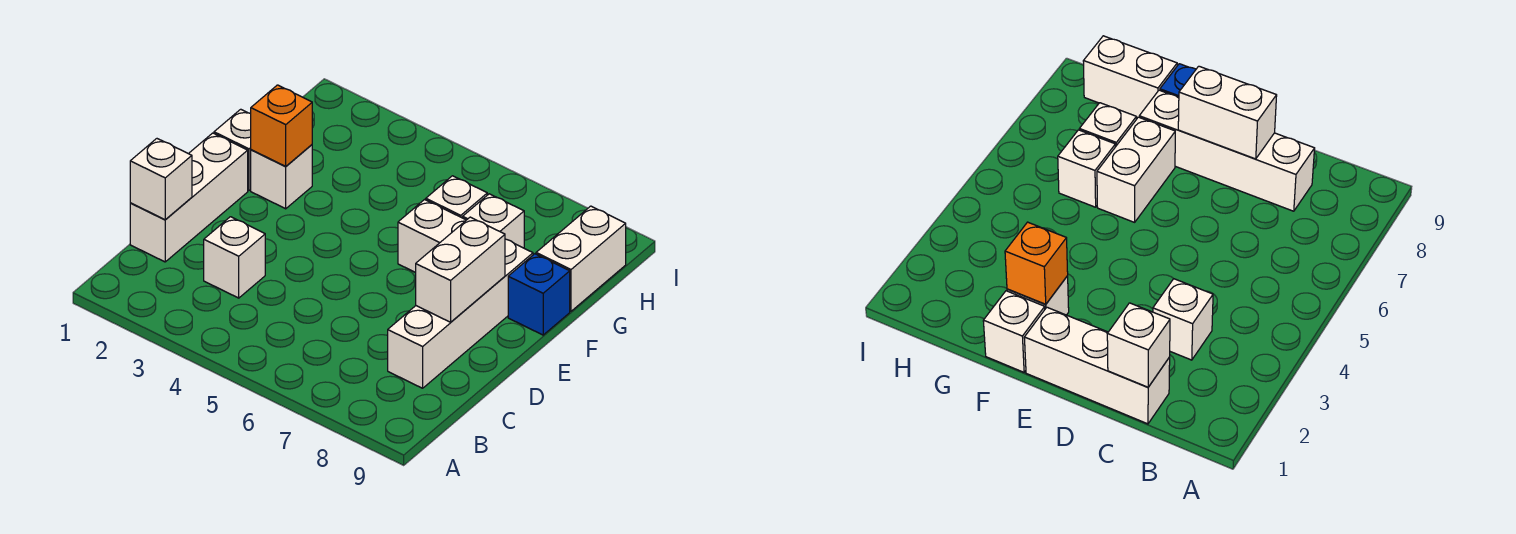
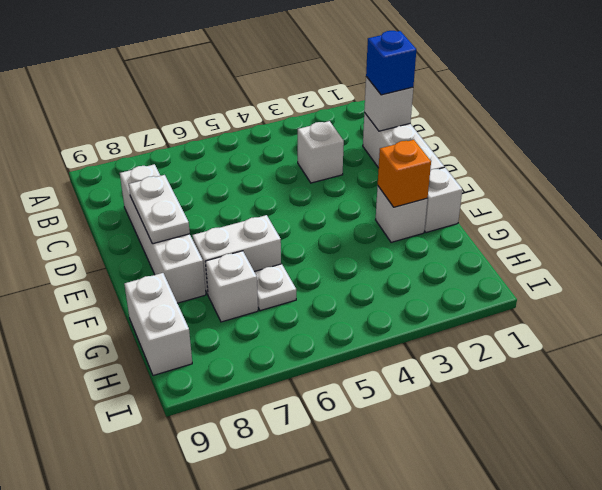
white brick D8:E8 level 2 -> white plate D8:E8 level 2
blue brick F9 level 1 -> blue brick C1 level 3
white brick G6 level 1 -> white plate G6 level 1

